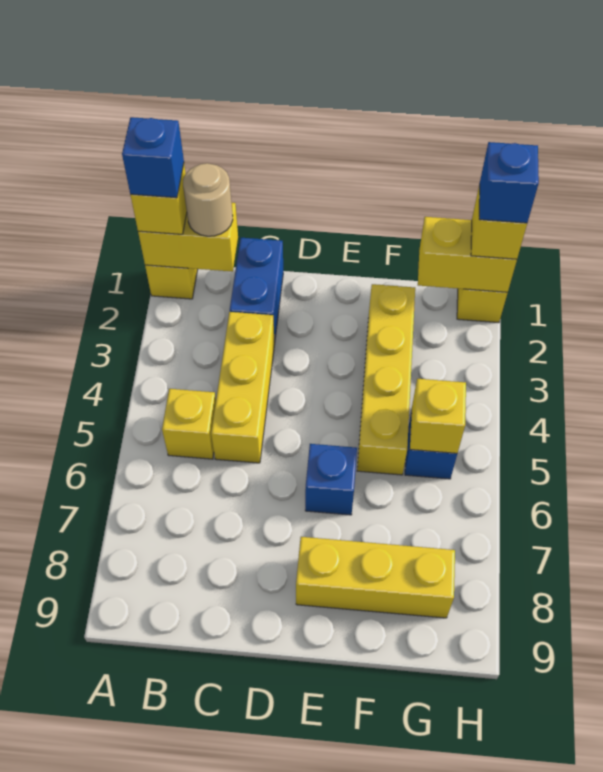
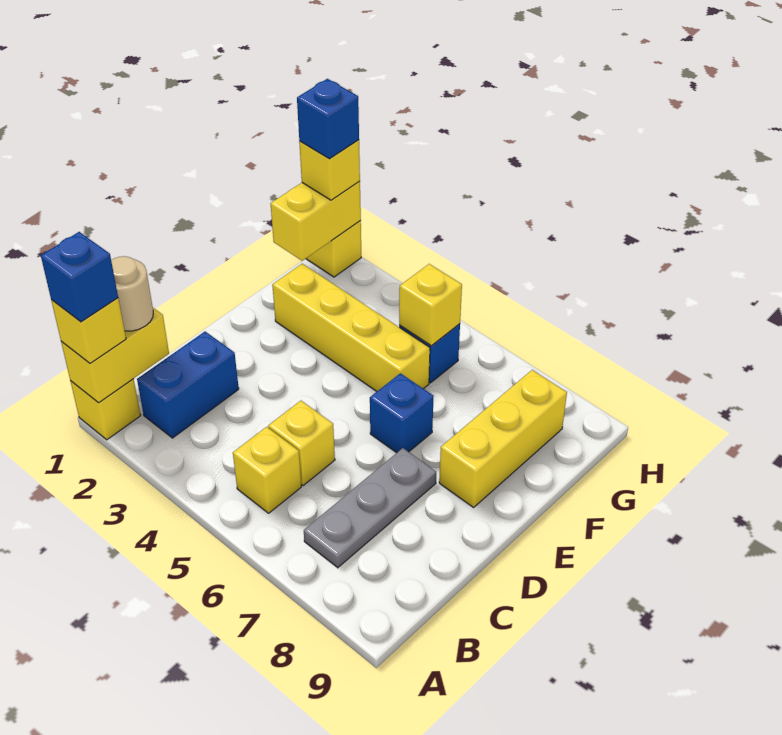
none -> grey plate B7:D7 level 1
blue brick C1:C2 level 1 -> blue brick B2:C2 level 1
yellow brick C3:C5 level 1 -> yellow brick C5 level 1

